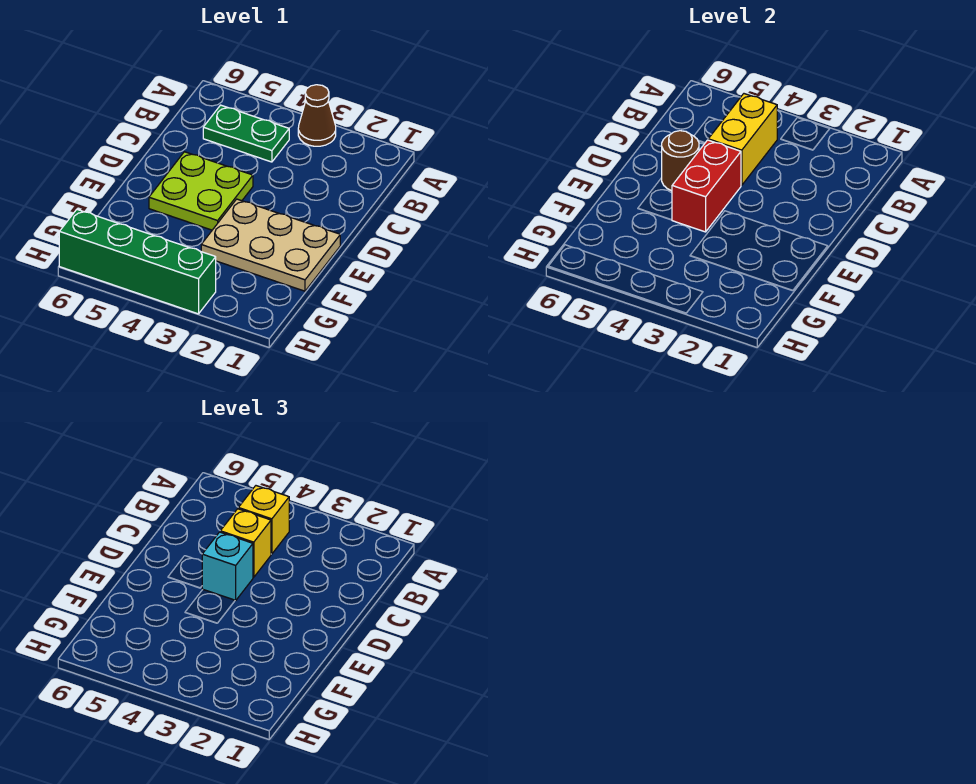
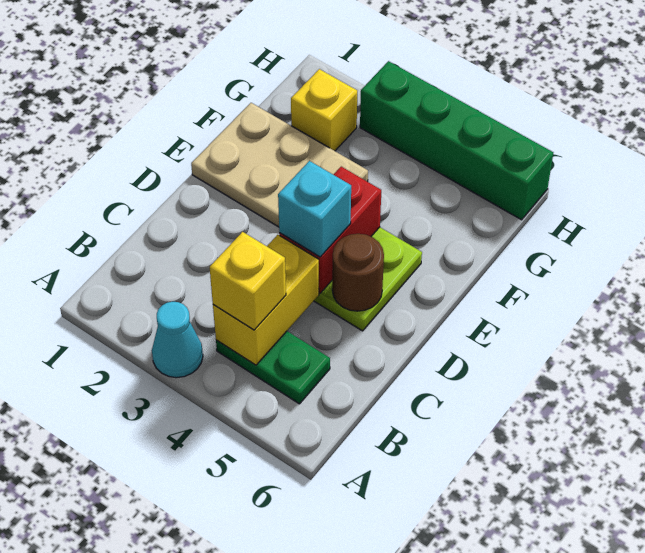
brown cone A3 level 1 -> cyan cone A3 level 1
yellow brick C4 level 3 -> yellow brick G2 level 1

